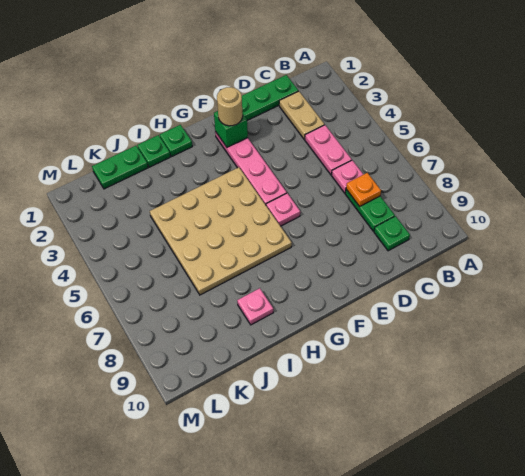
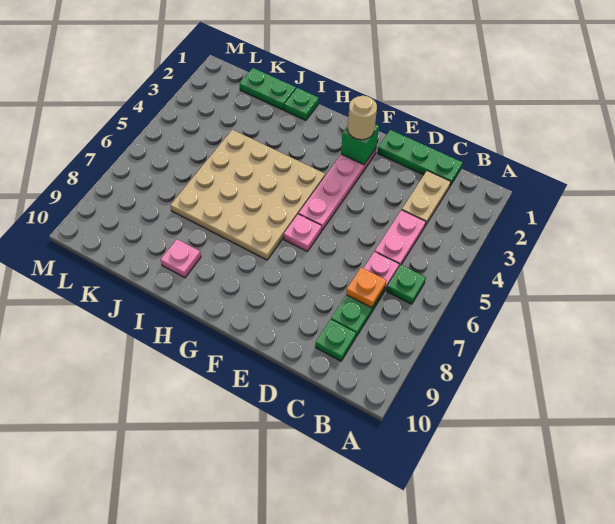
green plate H1 level 1 -> green plate B6 level 1

